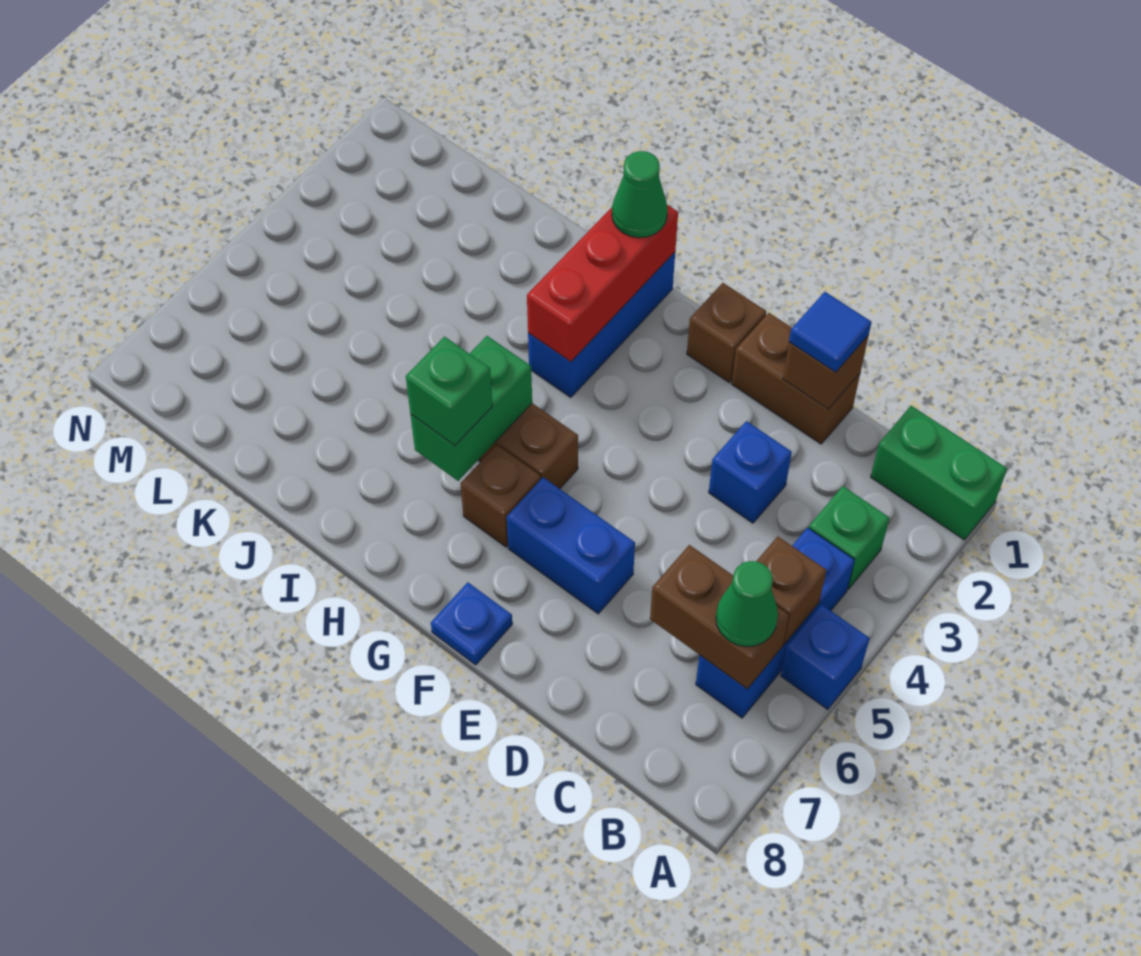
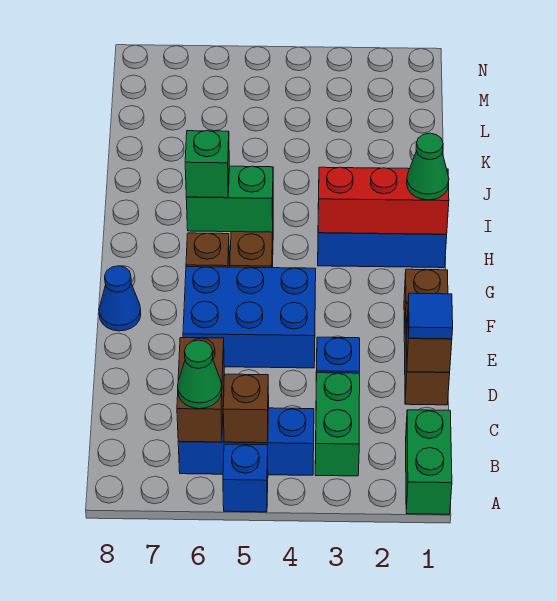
green brick B3 level 1 -> green brick B3:C3 level 1
blue brick E6:F6 level 1 -> blue brick E4:F6 level 1
blue plate F8 level 1 -> blue cone F8 level 1

